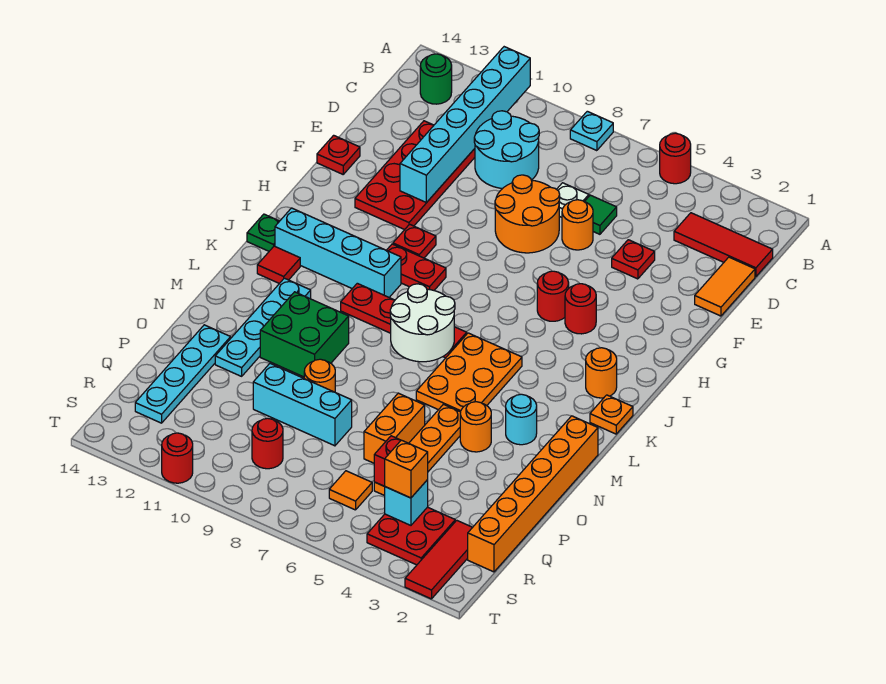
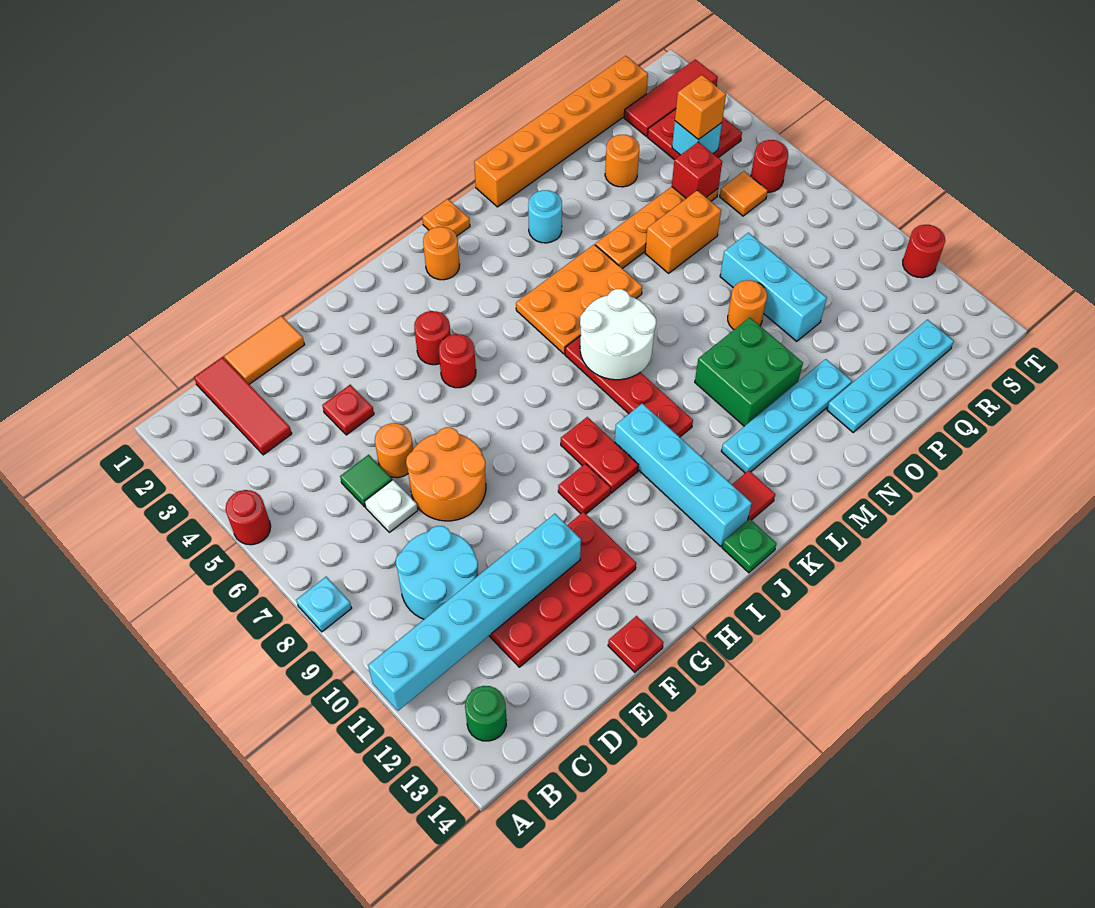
orange round brick N4 level 1 -> orange round brick P3 level 1
red round brick R9 level 1 -> red round brick S6 level 1

